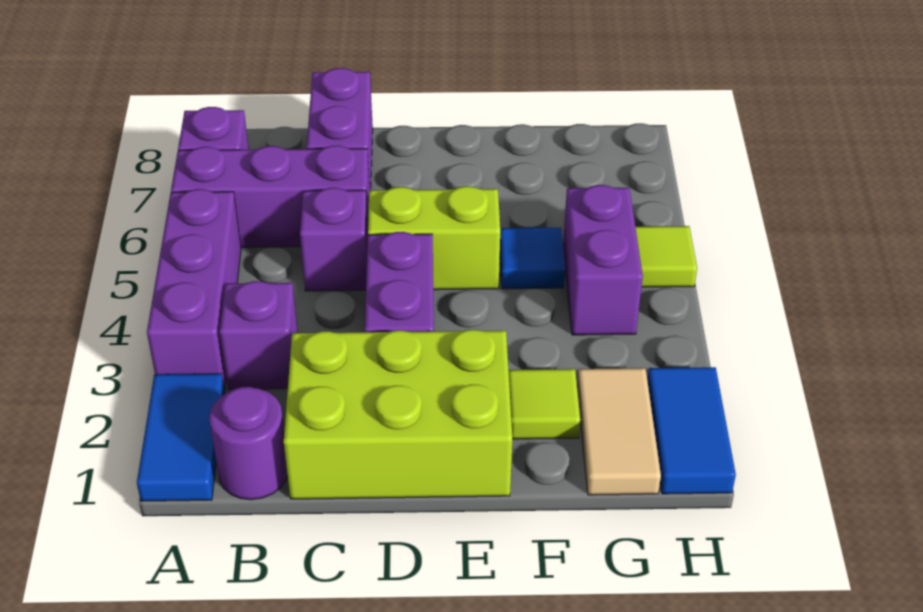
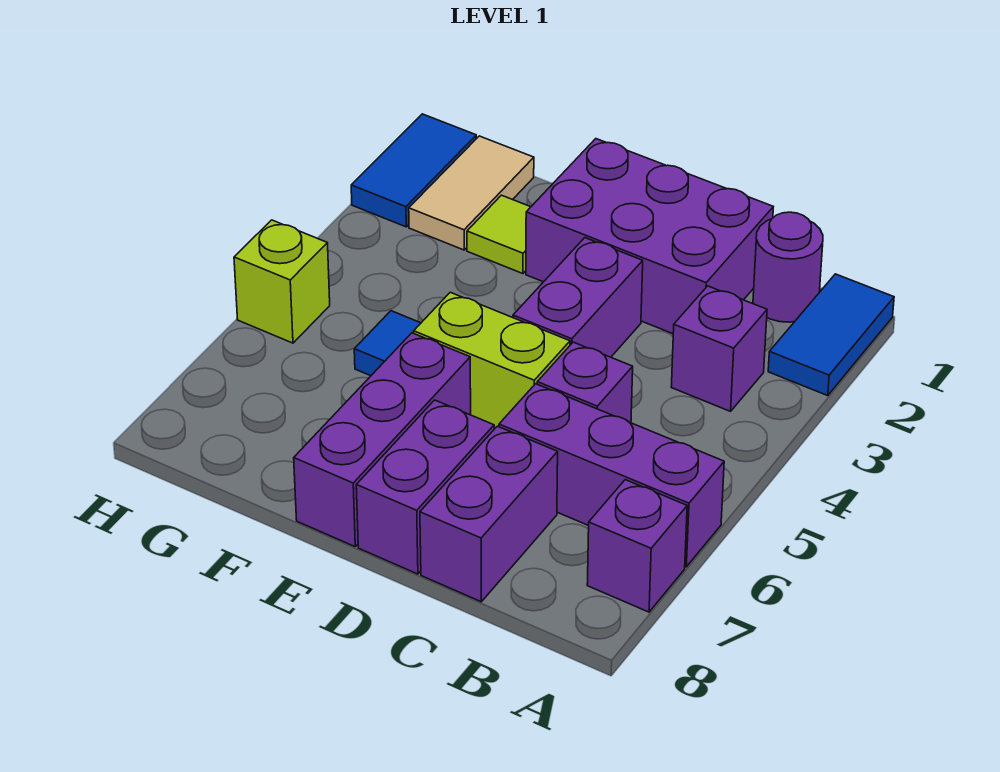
purple brick A3:A5 level 1 -> purple brick E6:E8 level 1
lime brick C1:E2 level 1 -> purple brick C1:E2 level 1
purple brick G4:G5 level 1 -> purple brick D7:D8 level 1
lime tile H5 level 1 -> lime brick H5 level 1

